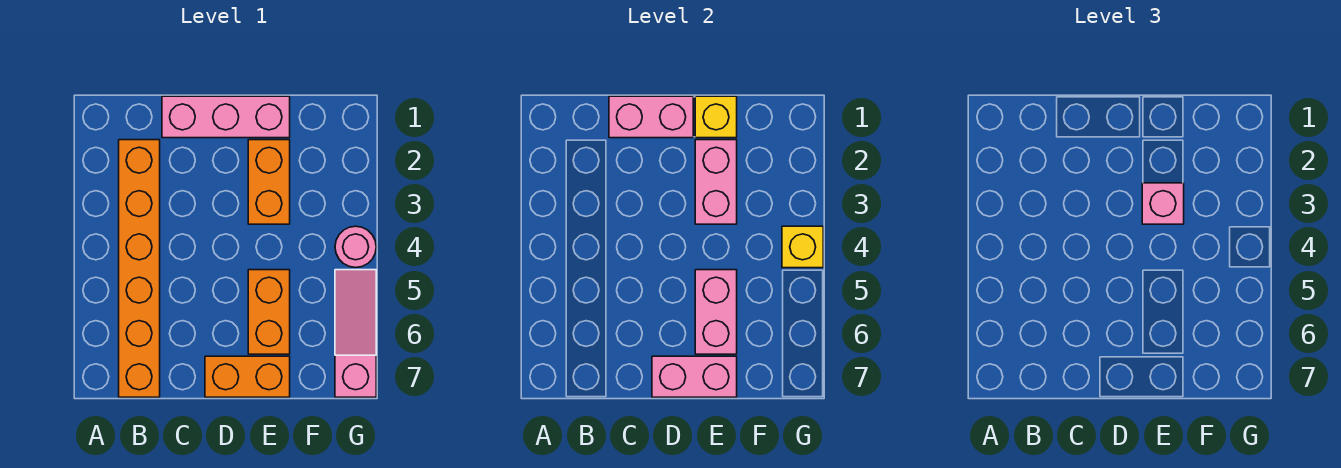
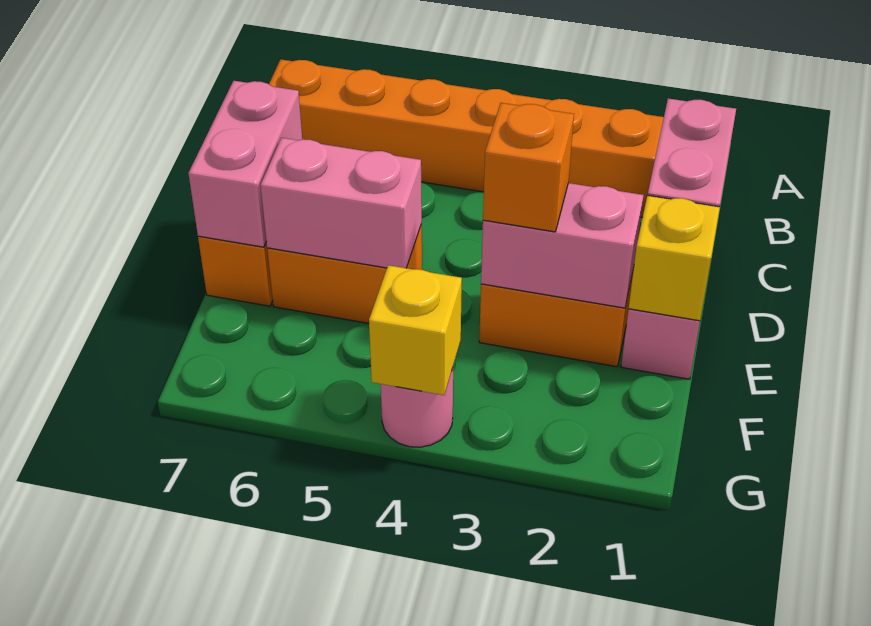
pink brick E3 level 3 -> orange brick E3 level 3
pink slope G5:G7 level 1 top 7 -> none

